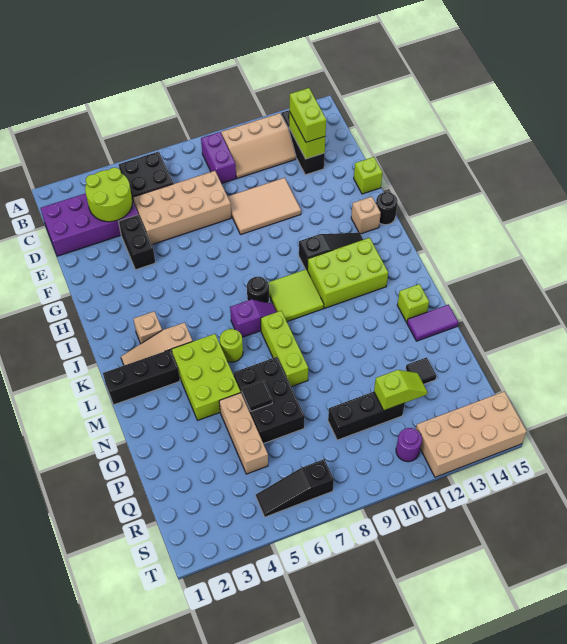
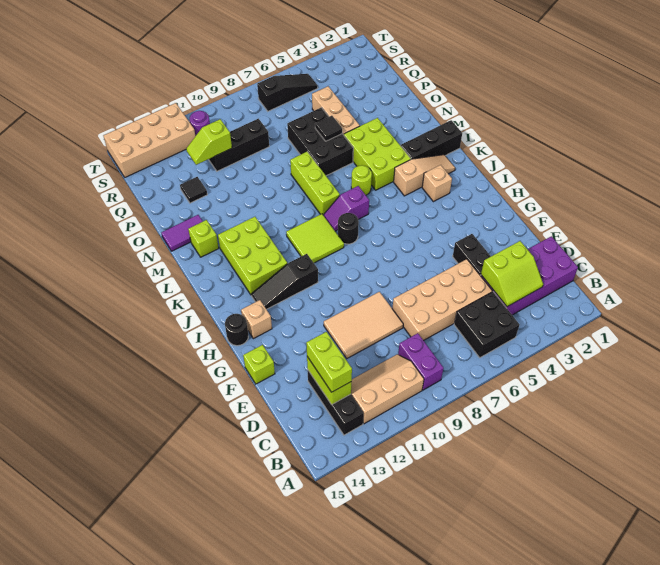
lime round brick C3:D4 level 2 -> lime slope C3:D4 level 2 top D
lime brick J11:K13 level 1 -> lime brick J12:L13 level 1

